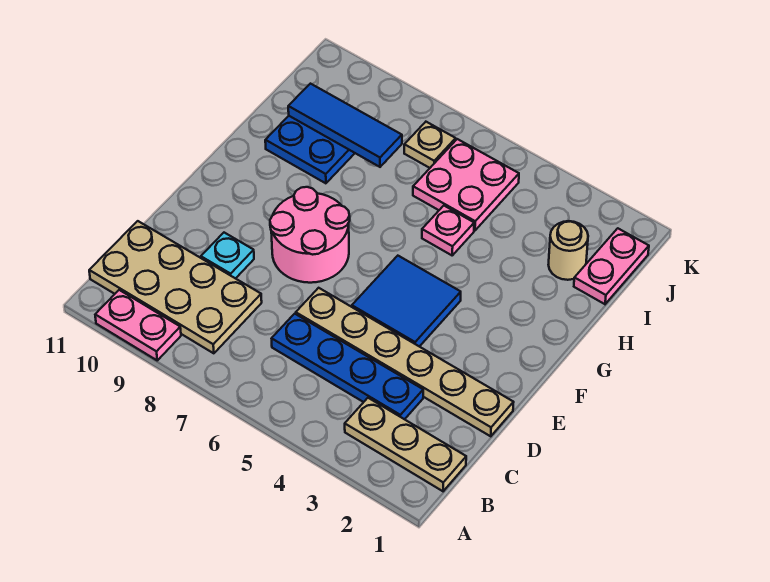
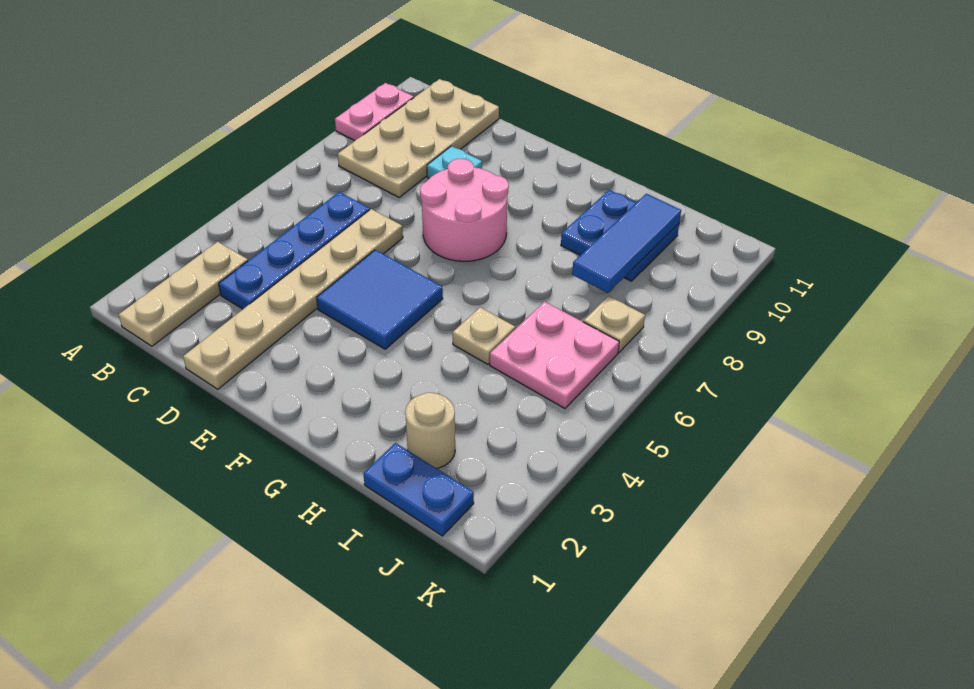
pink plate H5 level 1 -> tan plate H5 level 1
pink plate I1:J1 level 1 -> blue plate I1:J1 level 1

